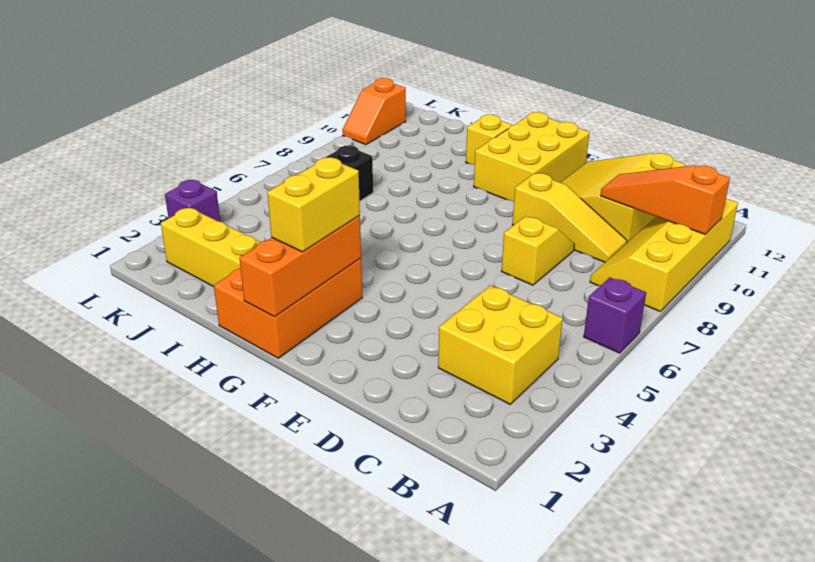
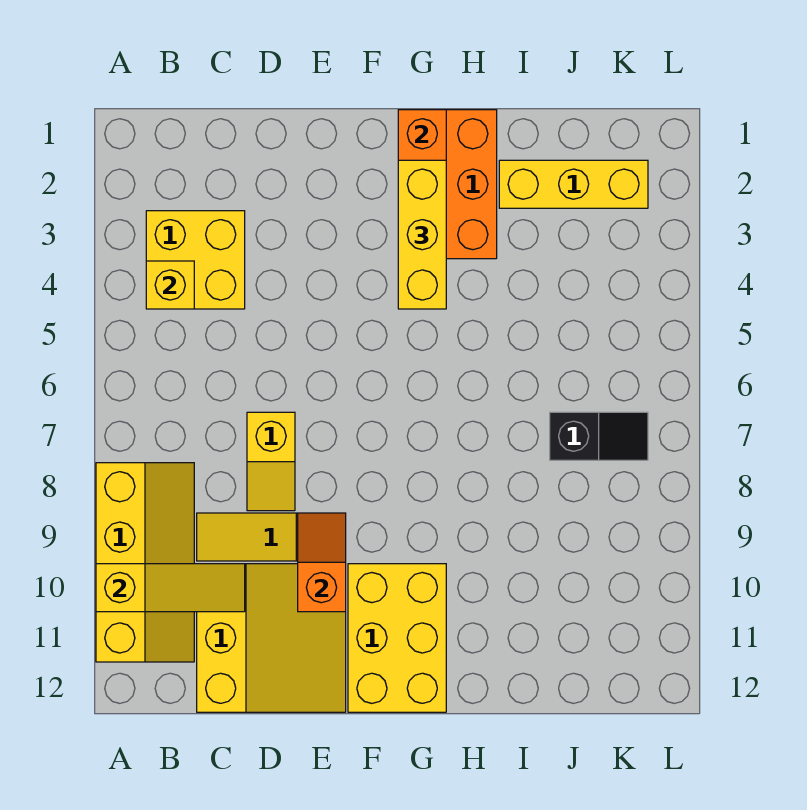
purple brick A6 level 1 -> none
orange slope A10:C10 level 2 top A -> yellow slope A10:C10 level 2 top A
yellow brick G2:G3 level 3 -> yellow brick G2:G4 level 3
yellow brick H11 level 1 -> yellow brick B4 level 2
purple brick L3 level 1 -> none
orange slope L10:L11 level 1 top 11 -> orange slope E9:E10 level 2 top 10

